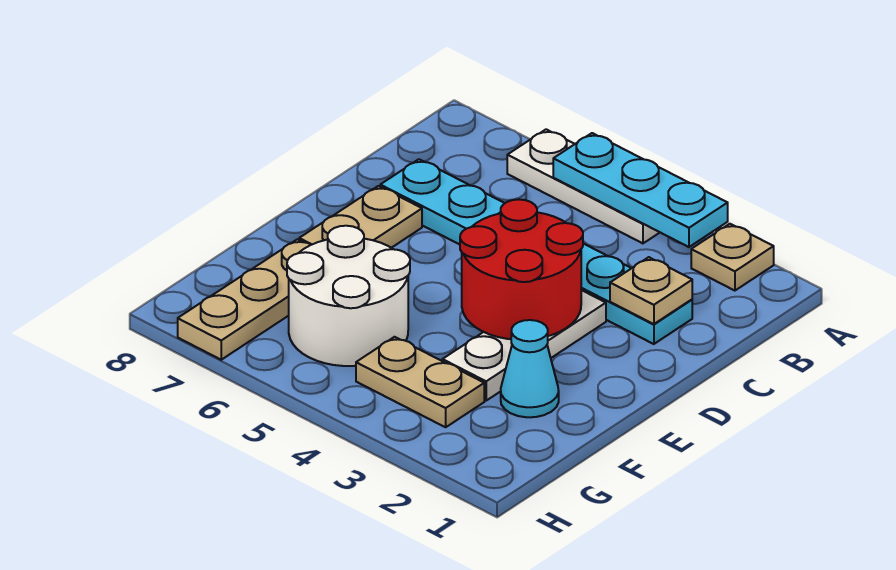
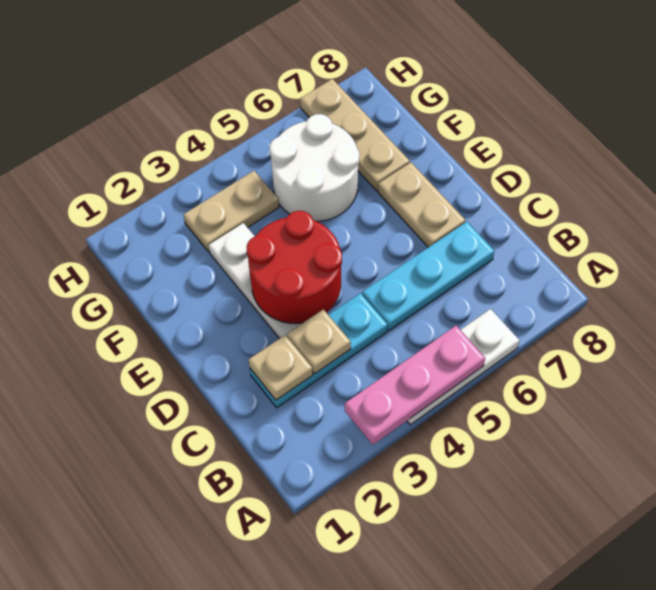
tan plate A2 level 1 -> tan plate C3 level 2
cyan plate A3:A5 level 2 -> pink plate A3:A5 level 2
cyan cone F2 level 1 -> none

